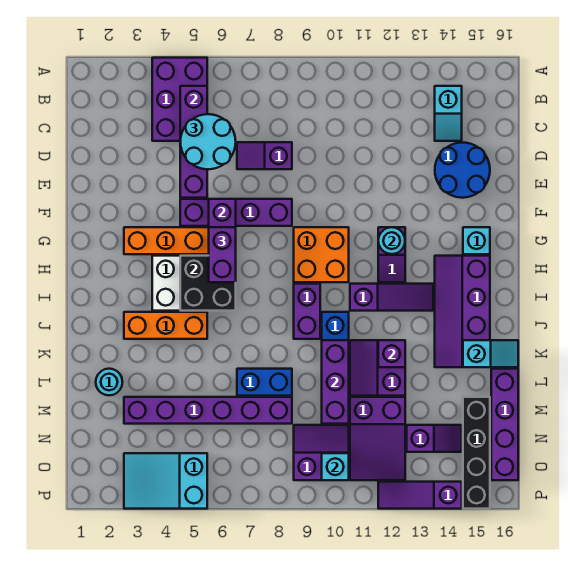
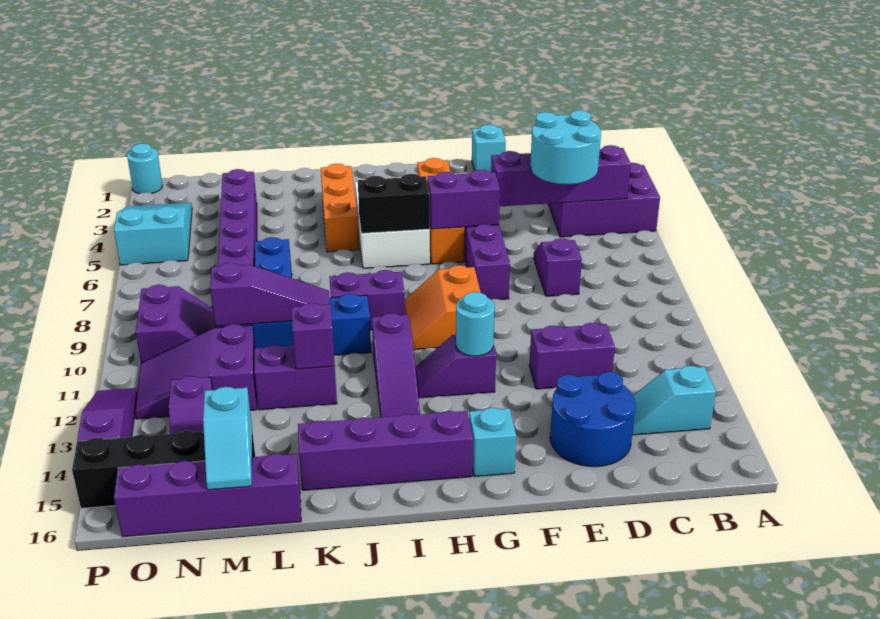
purple brick G6:H6 level 3 -> purple brick D12:E12 level 1
orange brick G9:H10 level 1 -> orange slope G9:H10 level 1 top G
black brick H5:I6 level 2 -> black brick H6:I6 level 2
purple brick K10:M10 level 2 -> purple slope K10:M10 level 2 top M
cyan slope K15:K16 level 2 top 15 -> cyan slope M15:M16 level 2 top 15
cyan round brick L2 level 1 -> cyan round brick P1 level 1
cyan brick O10 level 2 -> cyan brick E1 level 1

